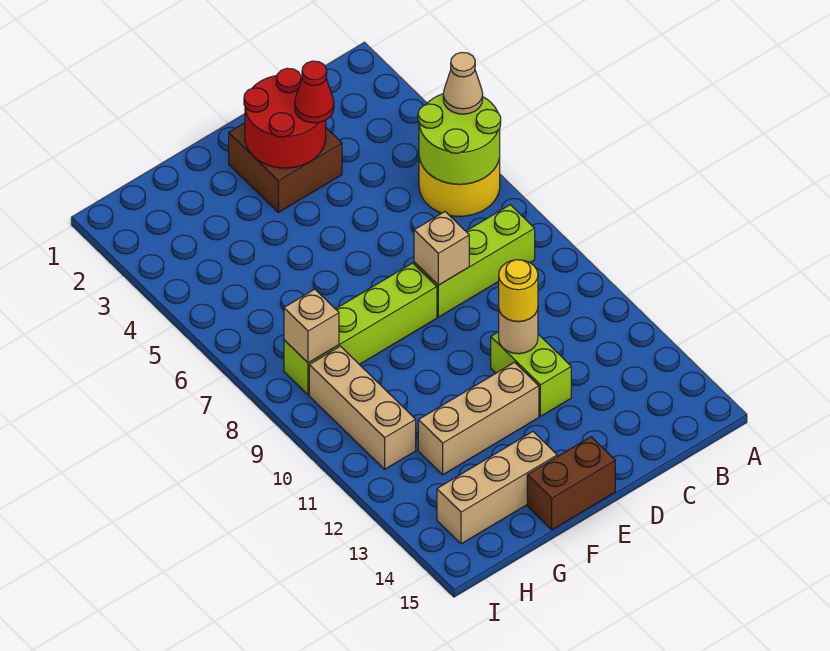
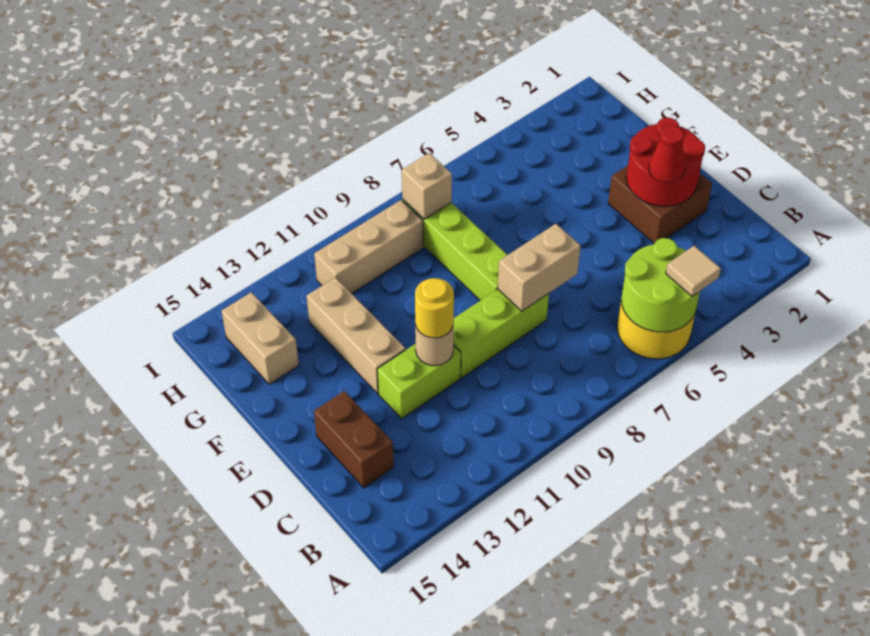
tan cone A5 level 3 -> tan tile A5 level 3
lime brick B8:D8 level 1 -> lime brick D8:D10 level 1
tan brick D8 level 2 -> tan brick D7:D8 level 2
brown brick E15:F15 level 1 -> brown brick C14:D14 level 1
tan brick F14:H14 level 1 -> tan brick G14:H14 level 1

